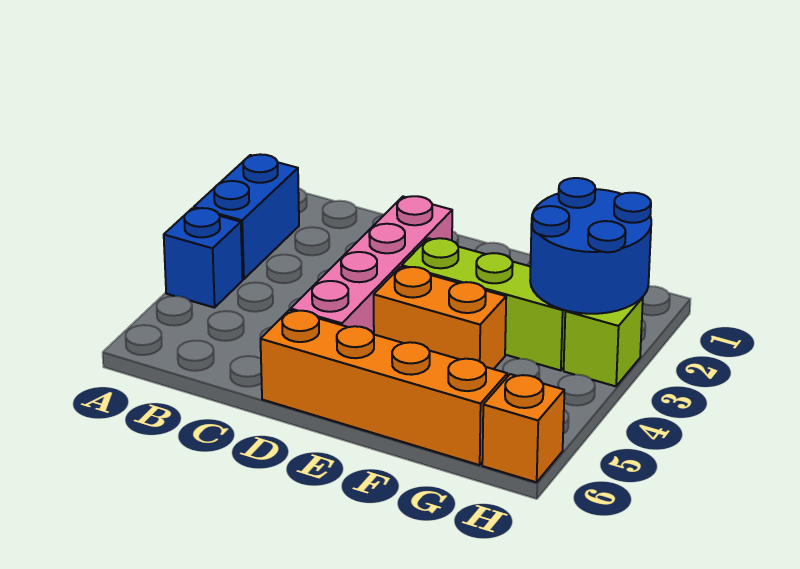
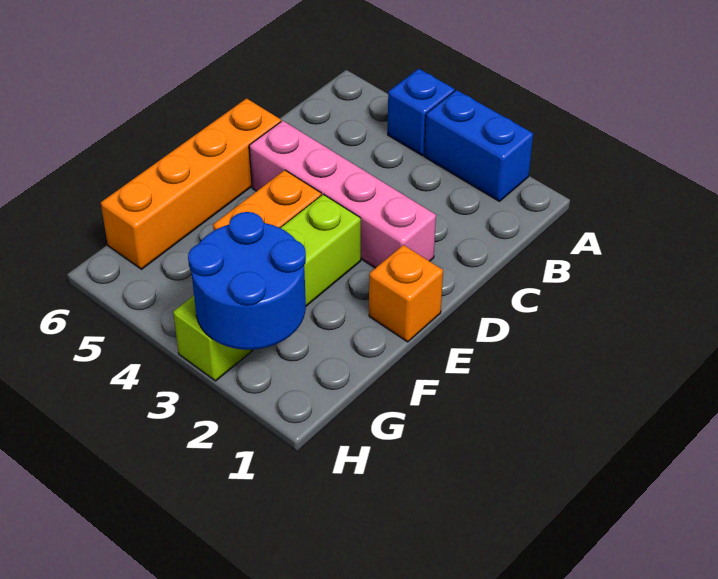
orange brick H6 level 1 -> orange brick E1 level 1

